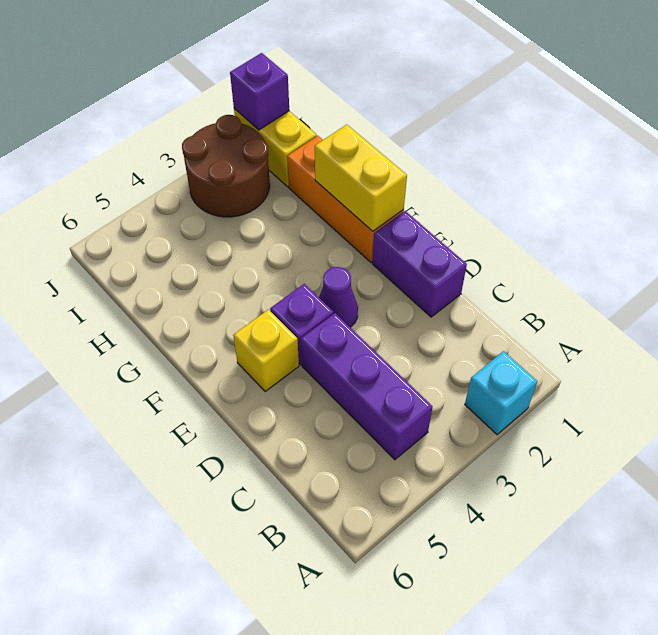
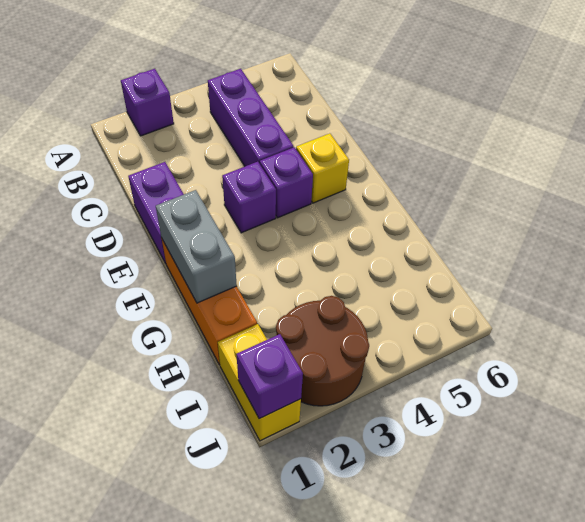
cyan brick A2 level 1 -> purple brick A2 level 1
purple cone E3 level 1 -> purple brick E3 level 1
yellow brick F1:G1 level 2 -> grey brick F1:G1 level 2

